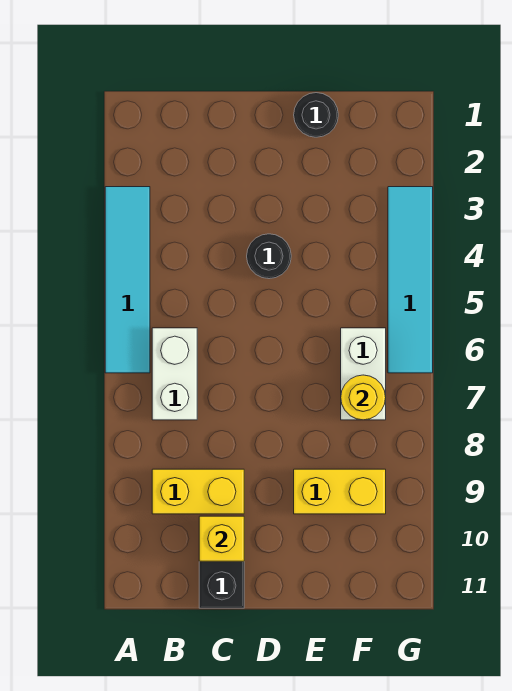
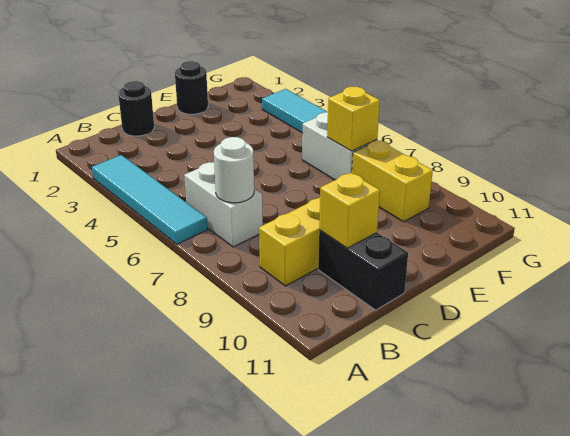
none -> white round brick B7 level 2
black round brick D4 level 1 -> black round brick C1 level 1
yellow brick E9:F9 level 1 -> yellow brick F8:F9 level 1
yellow round brick F7 level 2 -> yellow brick F7 level 2

